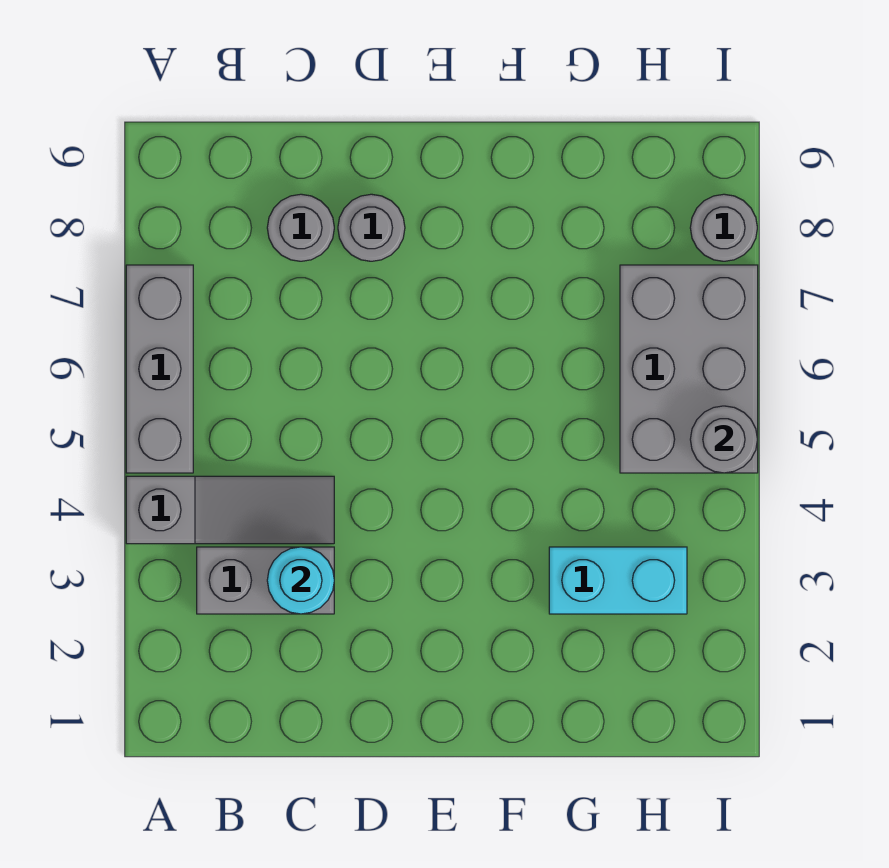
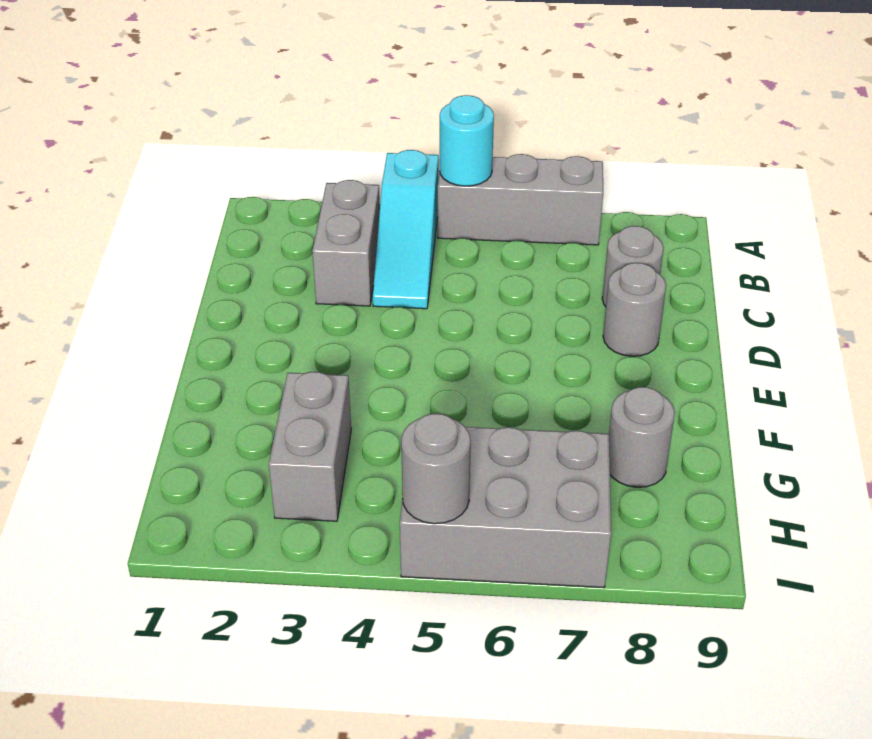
grey slope A4:C4 level 1 top A -> cyan slope A4:C4 level 1 top A
cyan round brick C3 level 2 -> cyan round brick A5 level 2
cyan brick G3:H3 level 1 -> grey brick G3:H3 level 1
grey round brick I8 level 1 -> grey round brick G8 level 1

